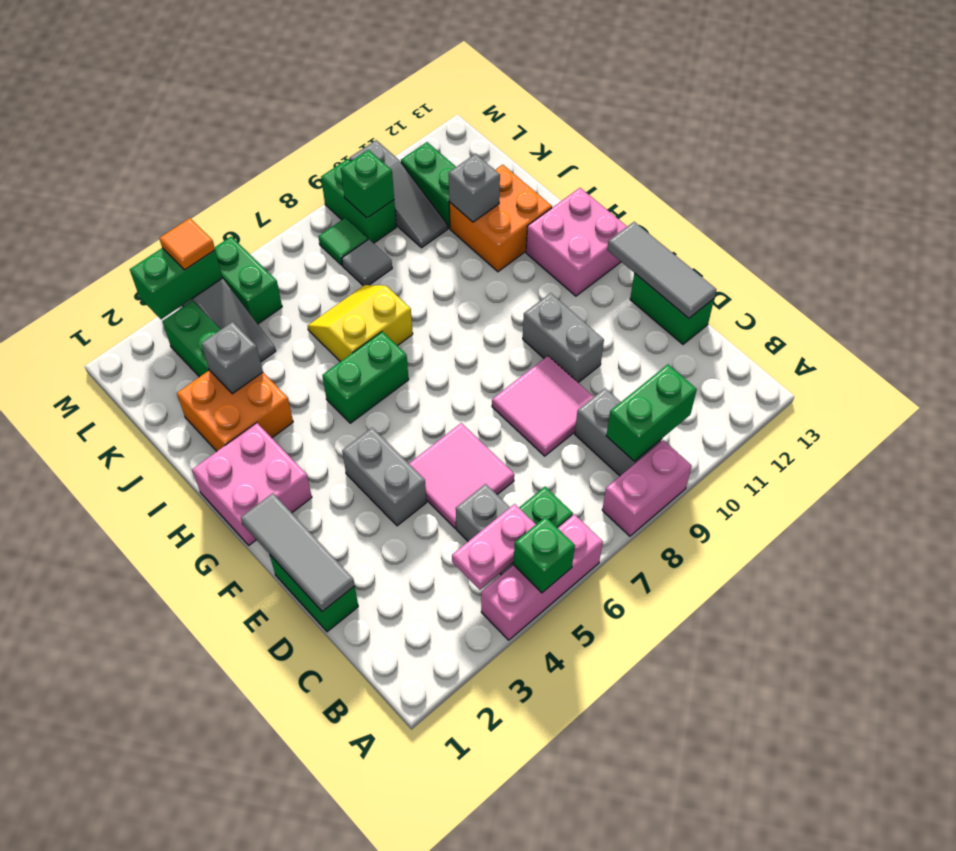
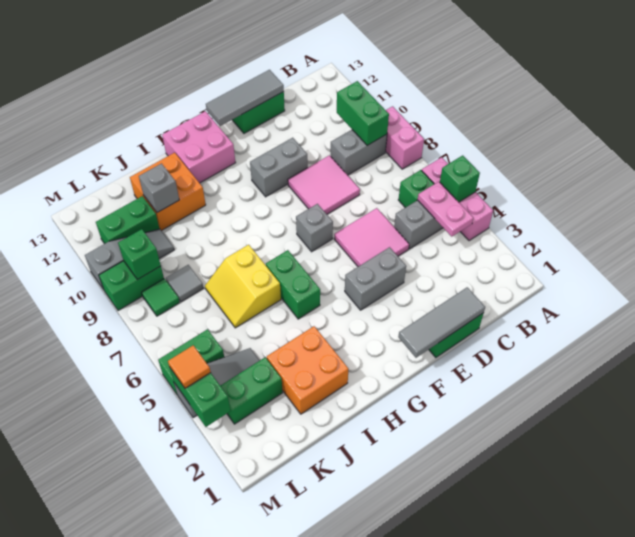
pink brick G1:H2 level 1 -> none
grey brick J3 level 2 -> grey brick F7 level 1

